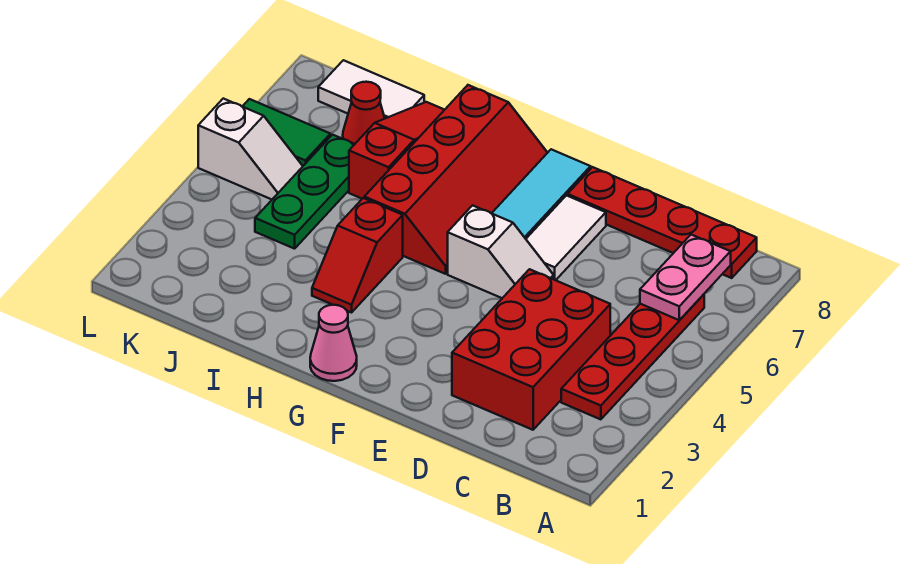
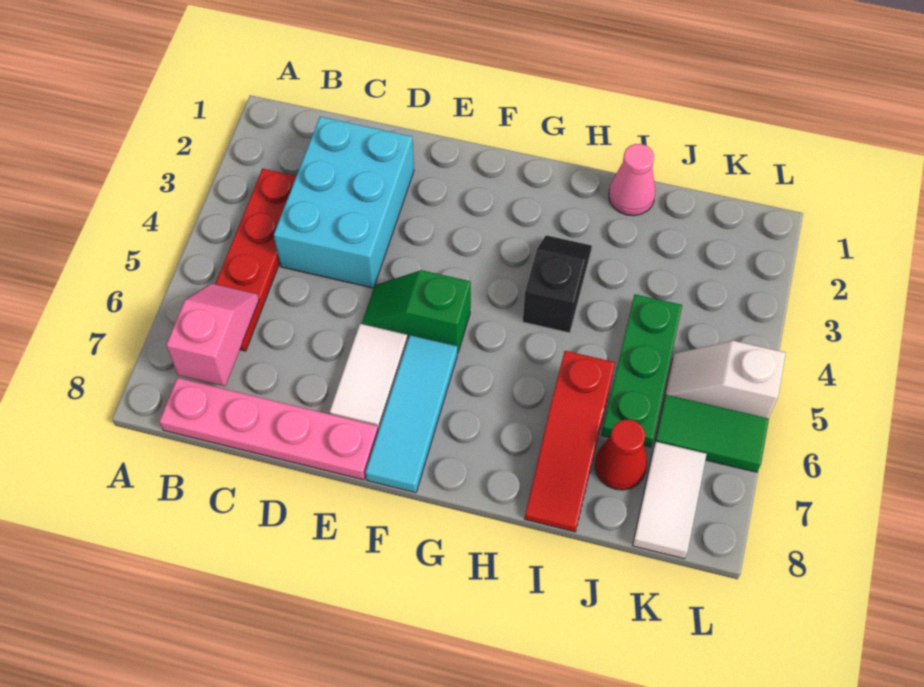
pink plate B6:B7 level 2 -> pink slope B6:B7 level 2 top 7
red plate B8:E8 level 1 -> pink plate B8:E8 level 1
red brick C2:D4 level 1 -> cyan brick C2:D4 level 1
white slope E5:F5 level 1 top F -> green slope E5:F5 level 1 top F
pink cone G1 level 1 -> pink cone I1 level 1
red slope G5:H8 level 1 top H -> none
red slope H3:H4 level 1 top 4 -> black slope H3:H4 level 1 top 4
white tile J8:K8 level 1 -> white tile K7:K8 level 1

